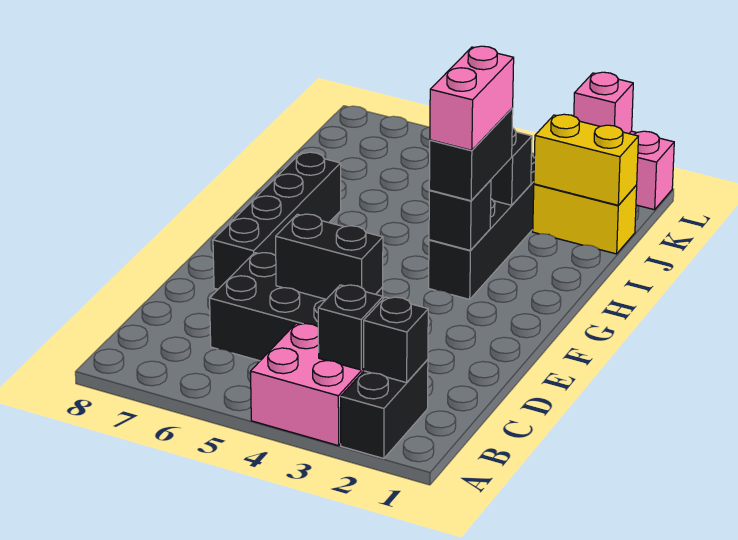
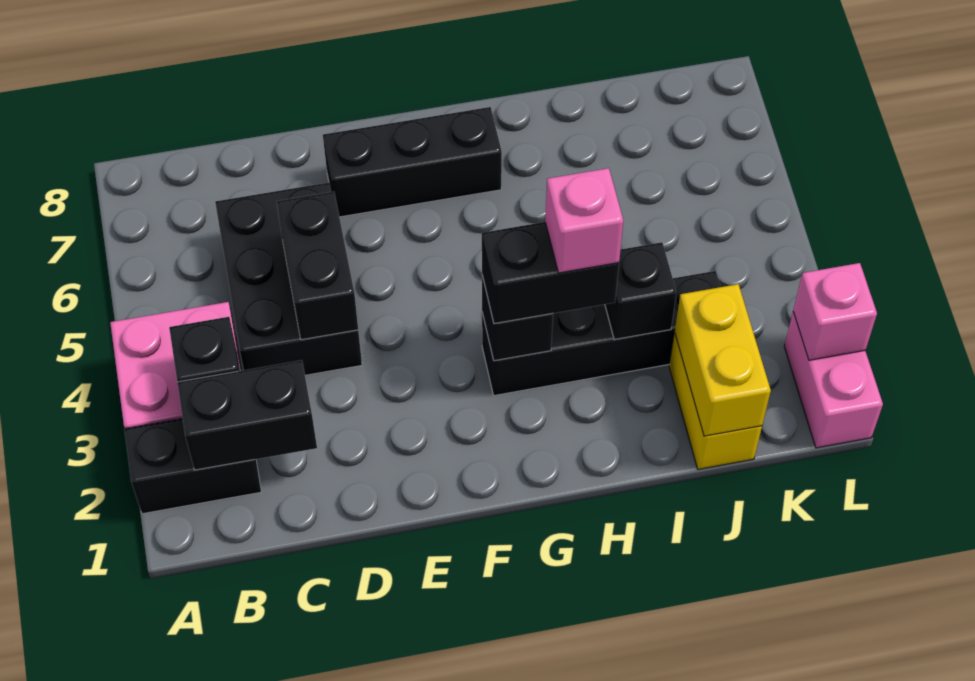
black brick B2 level 2 -> black brick B2:C2 level 2
black brick E7:H7 level 1 -> black brick E7:G7 level 1
pink brick G3:H3 level 4 -> pink brick H3 level 4

